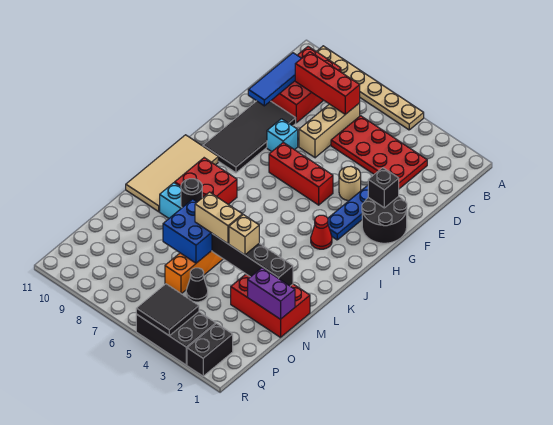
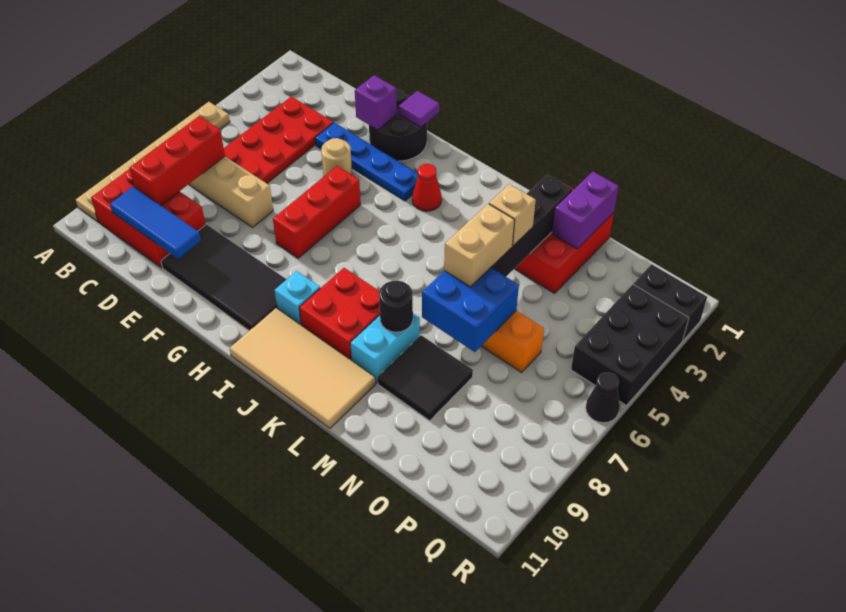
black brick F2 level 2 -> purple brick F2 level 2
cyan brick F8 level 1 -> cyan brick I9 level 1
none -> purple tile G1 level 2
black cone O5 level 1 -> black cone R6 level 1
black tile Q4:R5 level 2 -> black tile M8:N9 level 1

